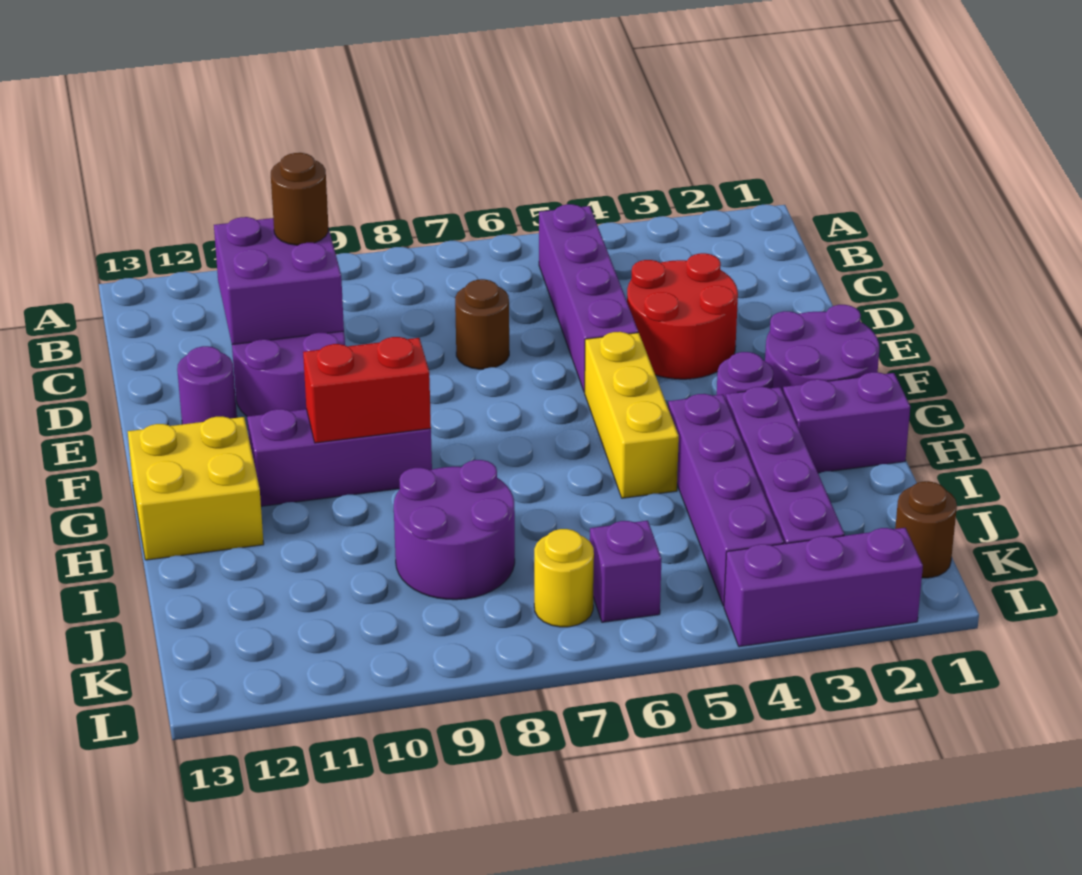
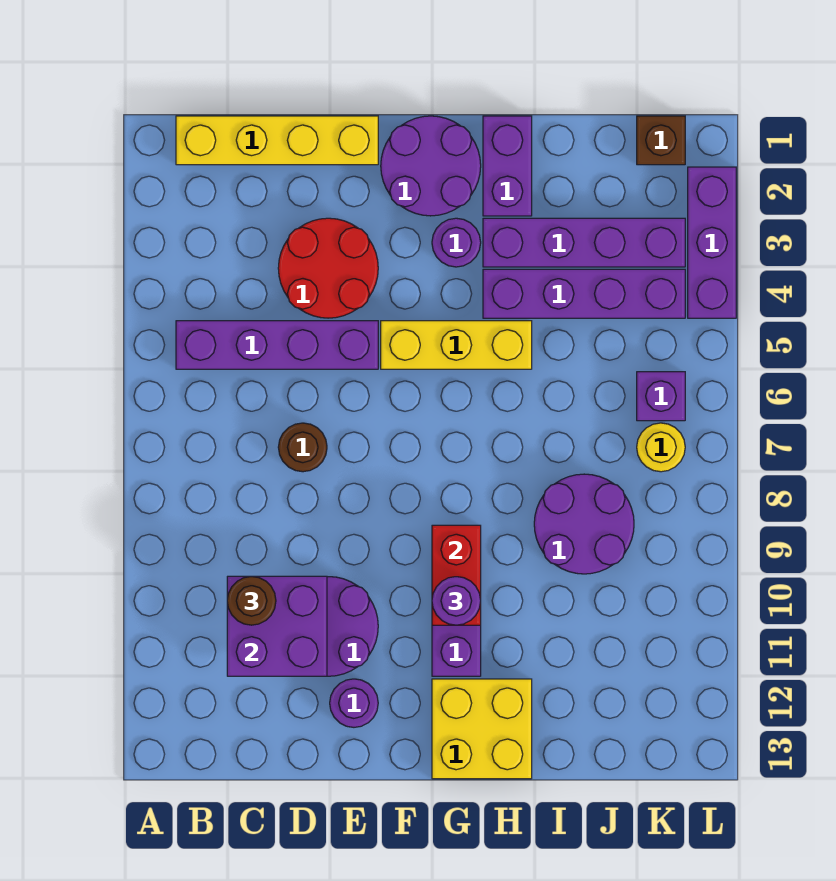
none -> yellow brick B1:E1 level 1
none -> purple round brick G10 level 3
brown round brick K1 level 1 -> brown brick K1 level 1

